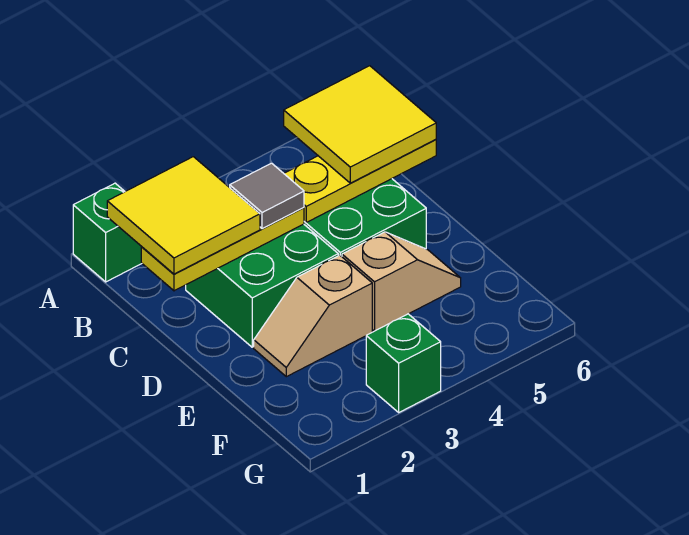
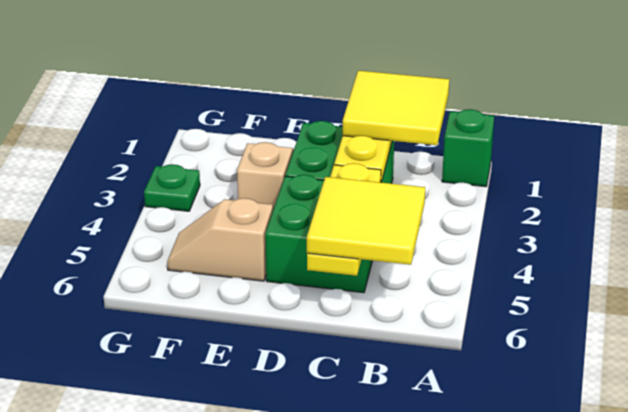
grey tile C3 level 3 -> none
tan slope E4:E5 level 1 top 4 -> tan slope E5:F5 level 1 top E
green brick G3 level 1 -> green plate G3 level 1

